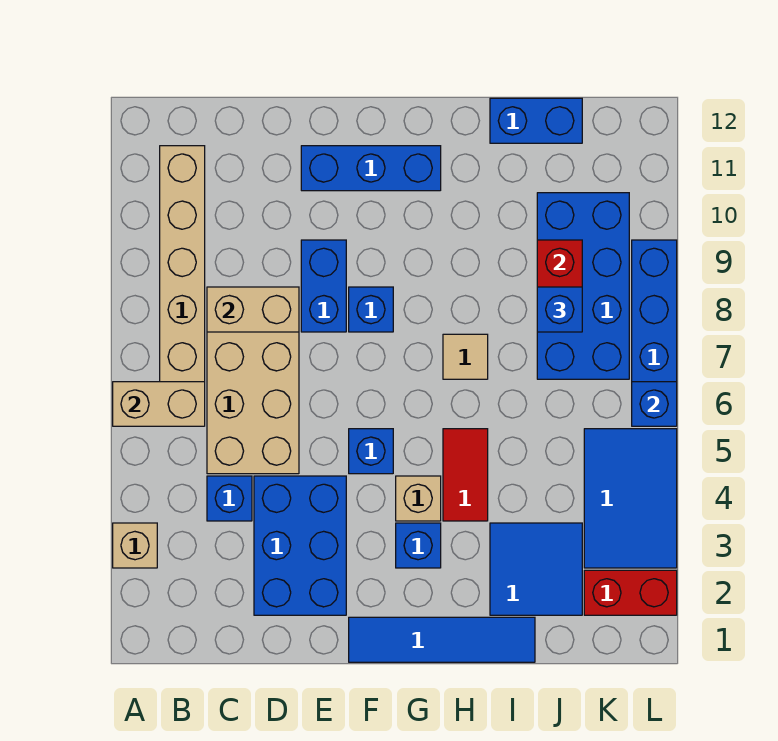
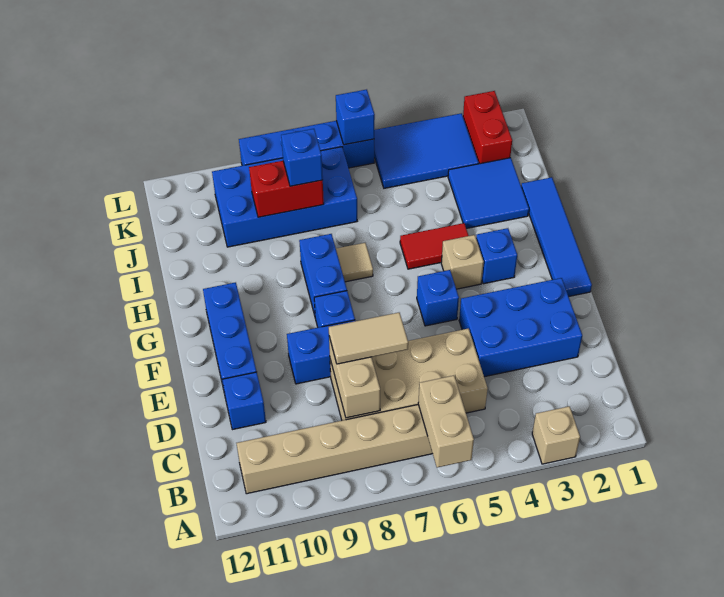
blue brick C4 level 1 -> blue brick D11 level 1
none -> tan tile D7:D8 level 3
blue brick I12:J12 level 1 -> blue brick G8:H8 level 1

